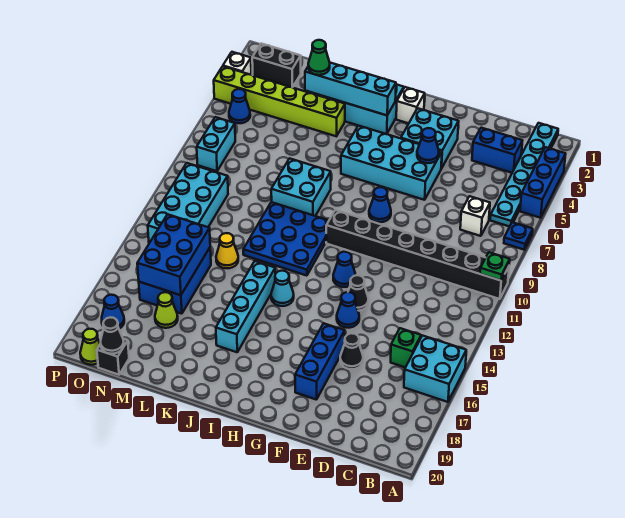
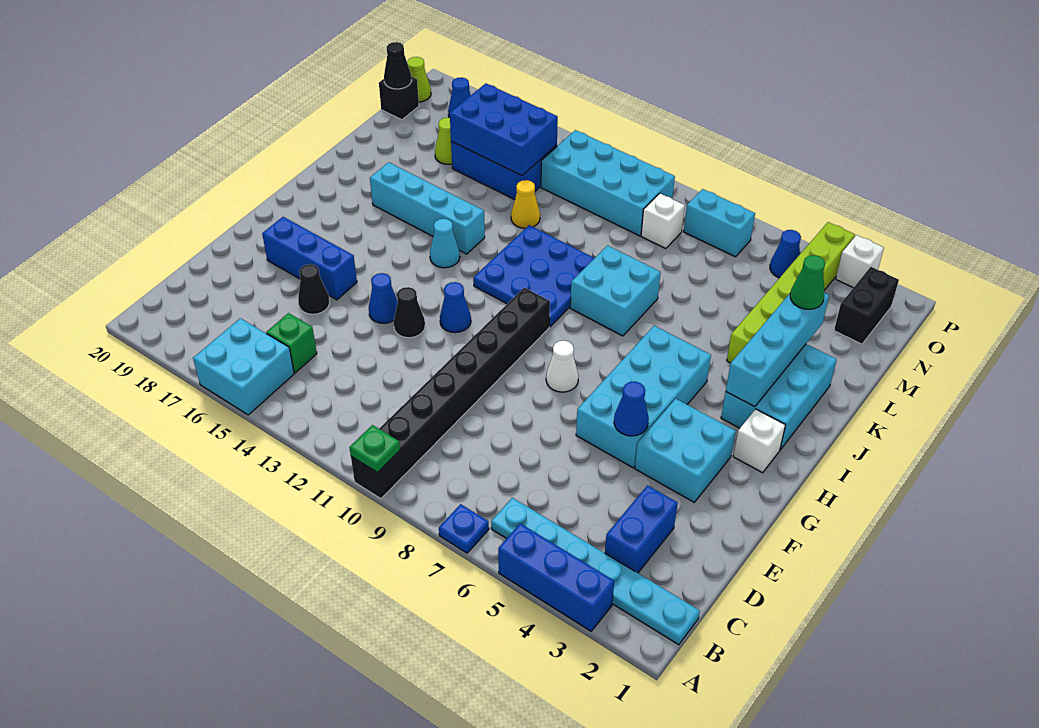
white brick C7 level 1 -> white brick N9 level 1
blue cone G8 level 1 -> white cone G8 level 1

